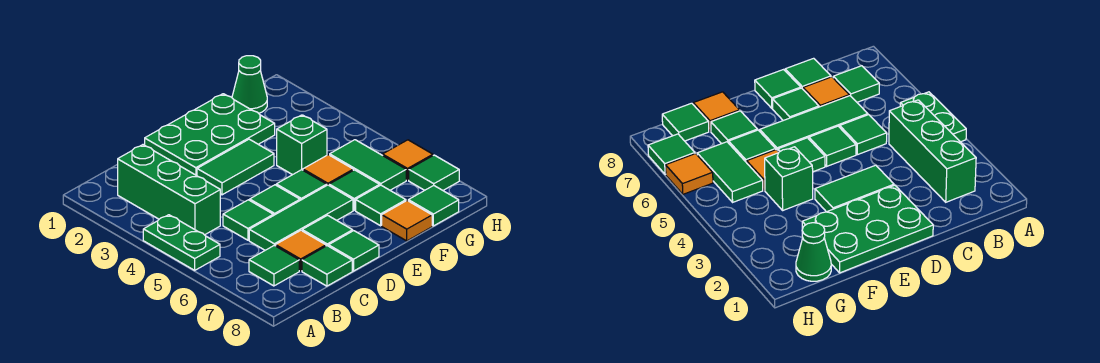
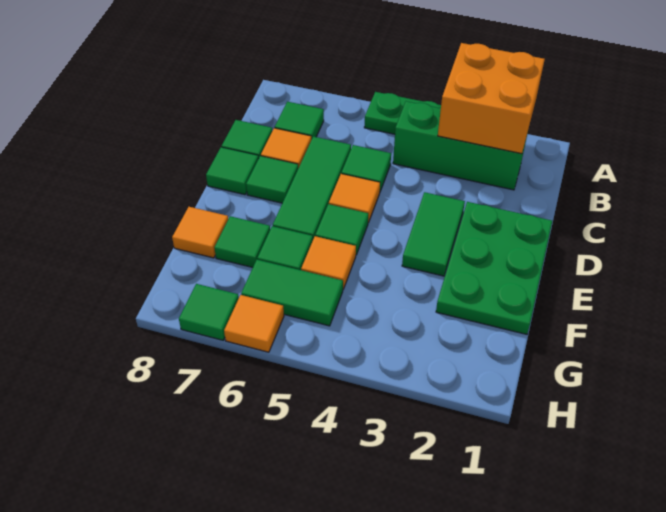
none -> orange brick A2:B3 level 2
green tile D5 level 1 -> orange tile D5 level 1
green brick F4 level 1 -> none
green cone G1 level 1 -> none
green tile G8 level 1 -> none

